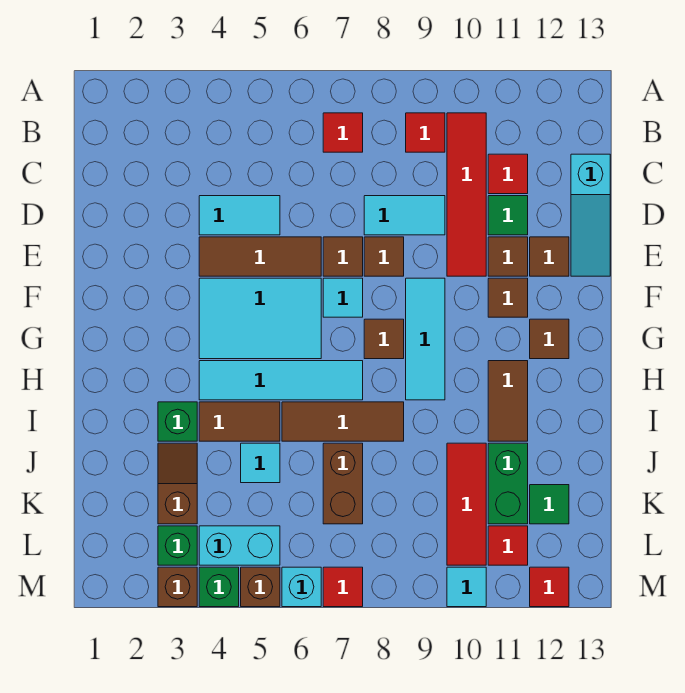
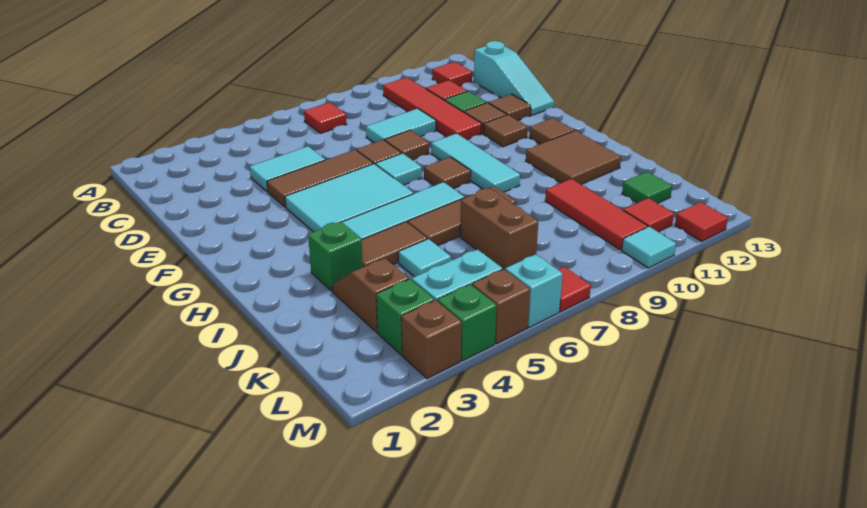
red tile B9 level 1 -> red tile B12 level 1
brown tile H11:I11 level 1 -> brown tile H11:I12 level 1
green brick J11:K11 level 1 -> none

